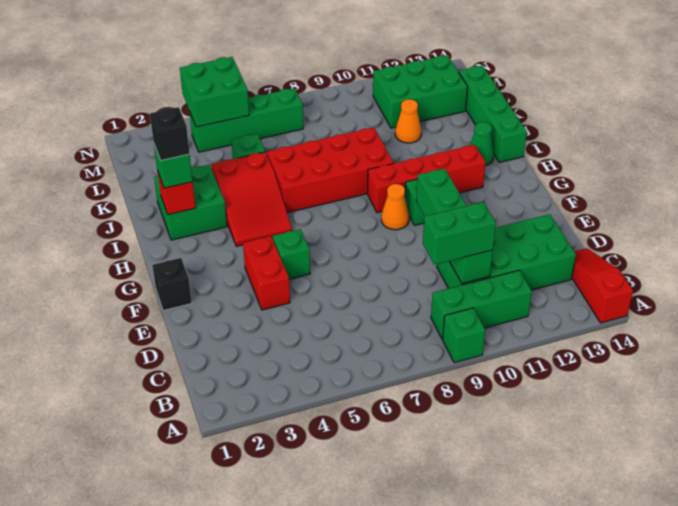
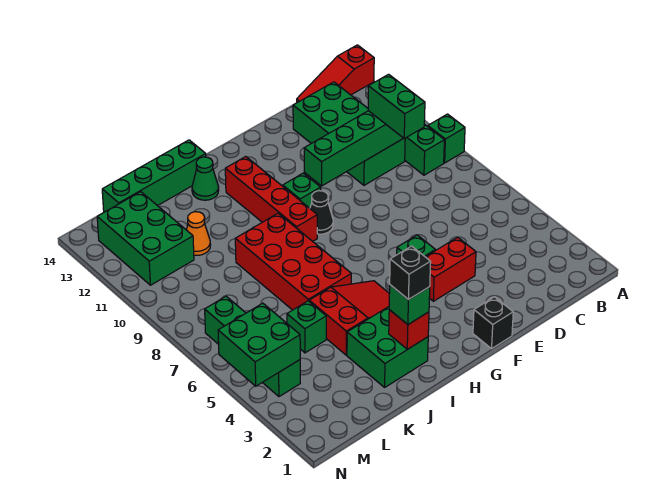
orange cone G9 level 1 -> black cone G9 level 1

